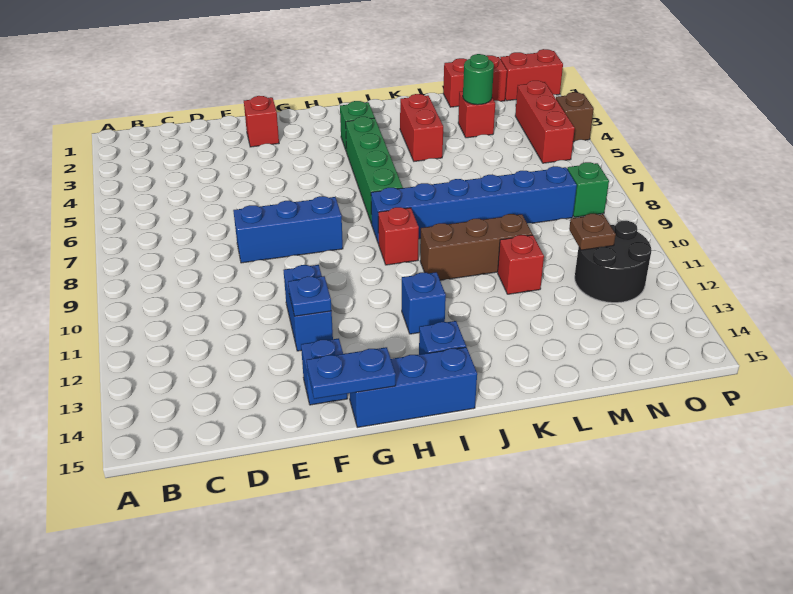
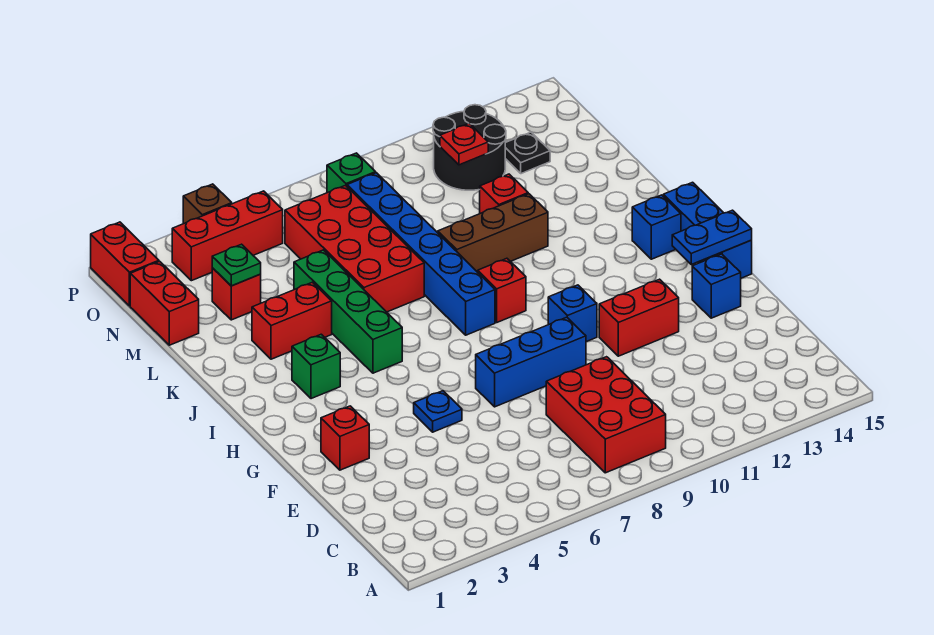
none -> red brick B8:D9 level 1
blue brick E8:G8 level 1 -> blue brick F7:F9 level 1
blue brick F11:F12 level 1 -> red brick F11:F12 level 1
blue plate F12 level 2 -> blue plate F5 level 1
blue plate F15:G15 level 2 -> blue plate G14:G15 level 2
green brick I4:I7 level 1 -> green brick I5:L5 level 1
blue brick I12 level 1 -> blue brick G10 level 1
brown brick J10:L10 level 1 -> brown brick K9:K11 level 1
none -> red brick K6:N7 level 1
green round brick M3 level 2 -> green plate M3 level 2
brown plate N11 level 2 -> red plate N11 level 2
none -> black plate N13 level 1

